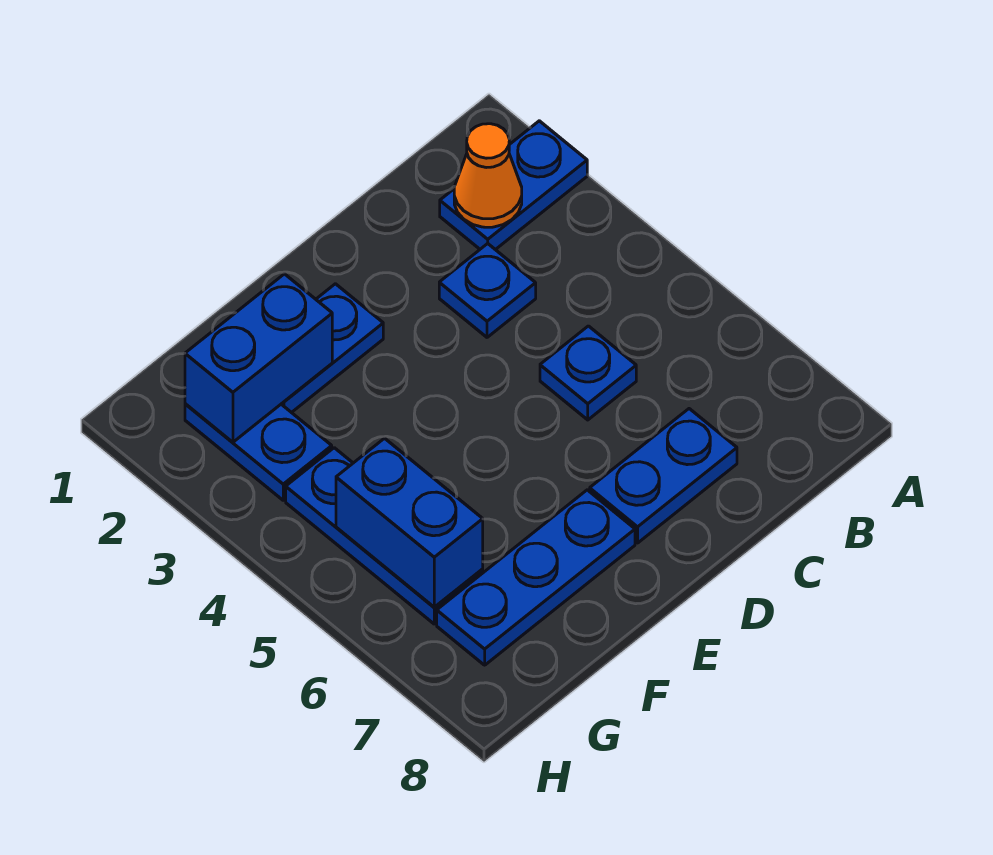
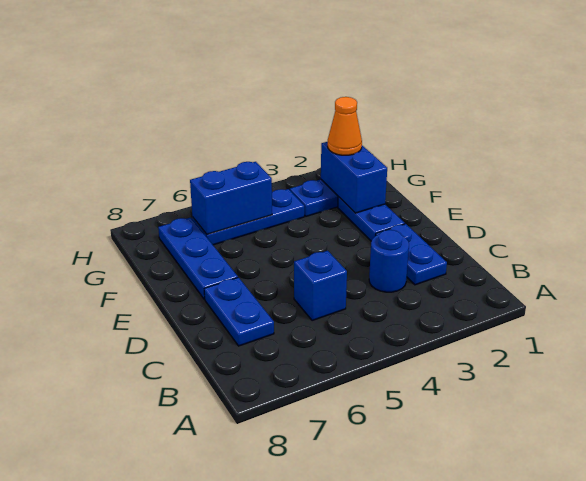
blue plate A2:B2 level 1 -> blue plate C2:D2 level 1
orange cone B2 level 2 -> orange cone G2 level 3
blue plate C3 level 1 -> blue round brick C3 level 1
blue plate C5 level 1 -> blue brick C5 level 1

